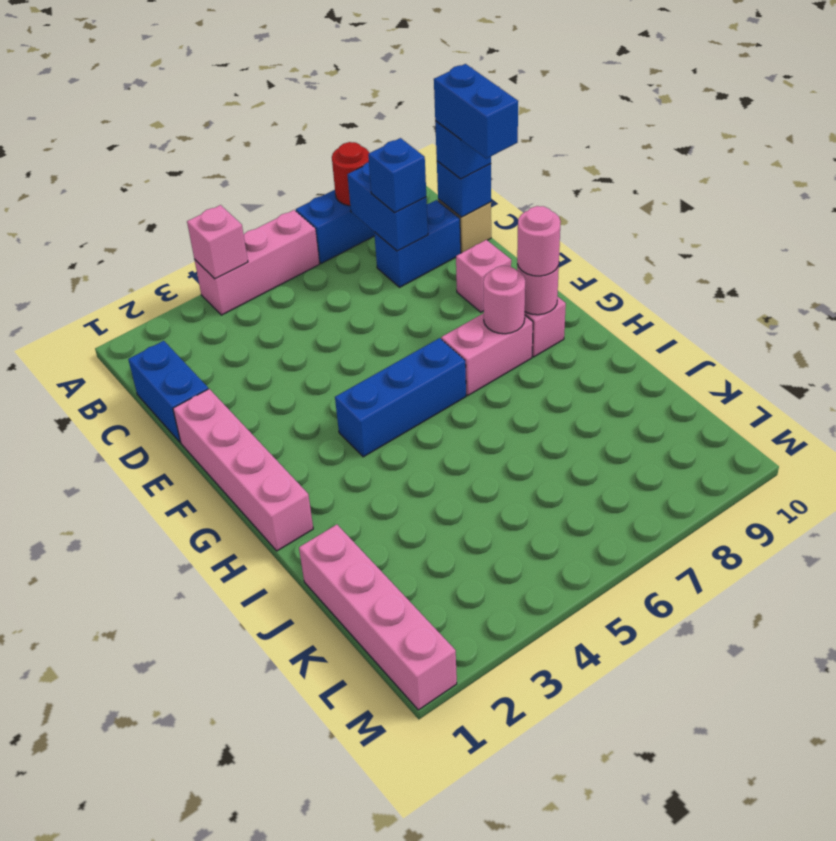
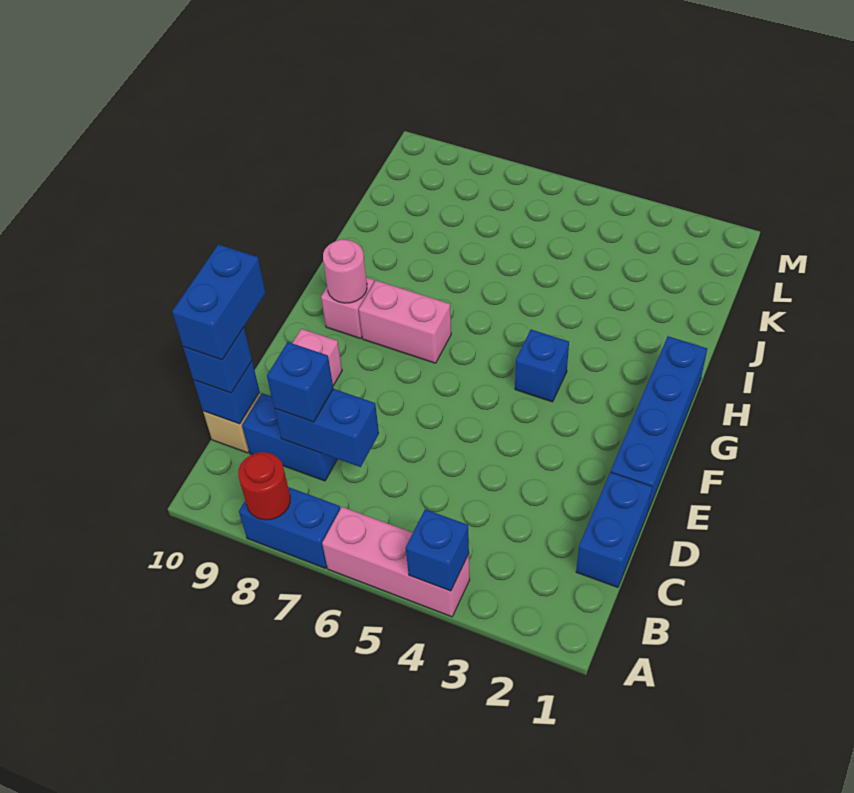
pink brick A4 level 2 -> blue brick A4 level 2
blue brick B8:C8 level 2 -> blue brick C7:C8 level 2
pink brick E1:H1 level 1 -> blue brick E1:H1 level 1
blue brick G4:G6 level 1 -> blue brick G4 level 1
pink round brick G8 level 2 -> none
pink round brick G9 level 3 -> none
pink brick J1:M1 level 1 -> none

